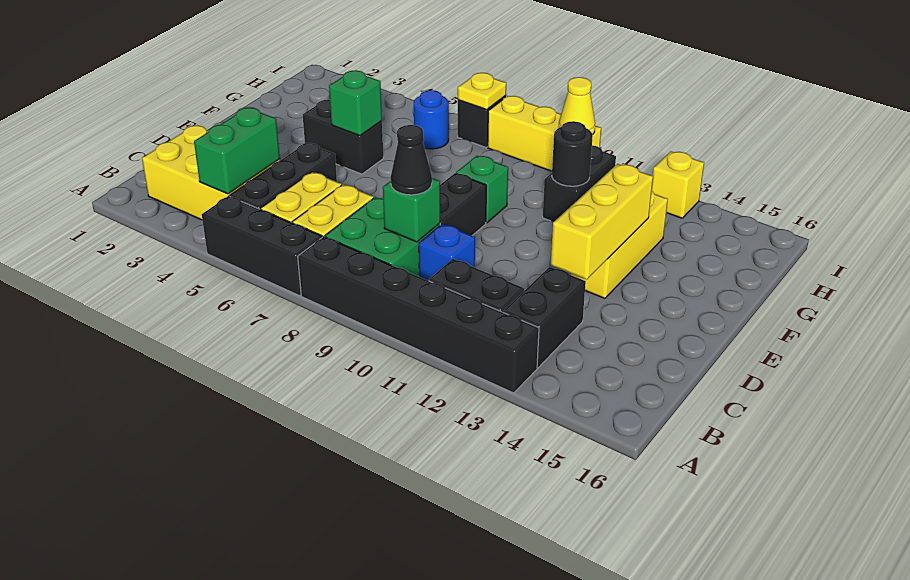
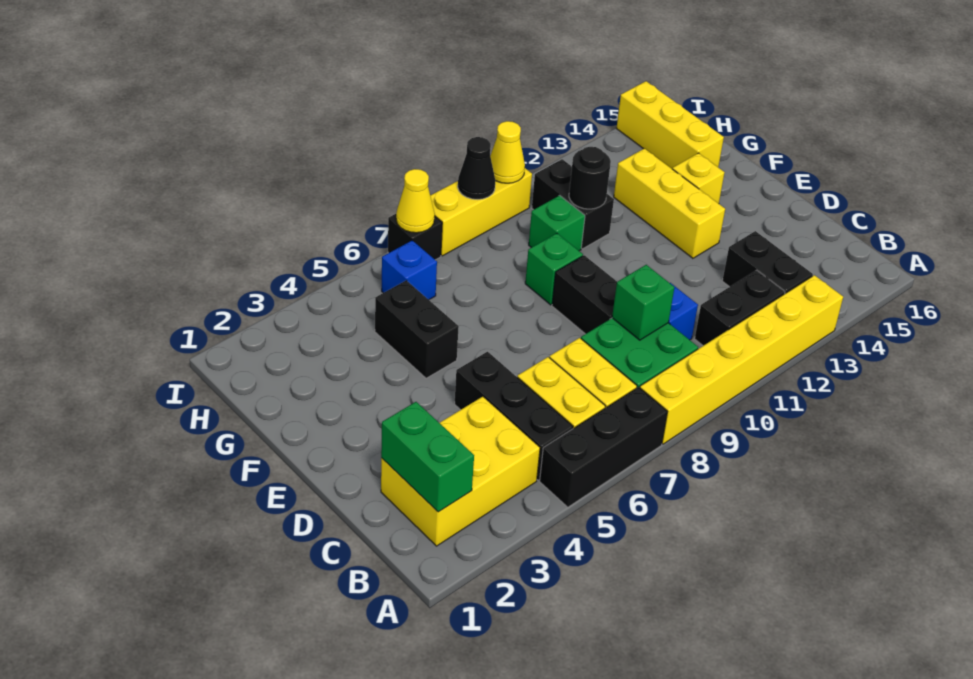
black brick A8:A13 level 1 -> yellow brick A8:A13 level 1
green brick B4:C4 level 2 -> green brick B2:C2 level 2
black cone C9 level 3 -> black cone I9 level 2
yellow brick D13:F13 level 2 -> yellow brick G15:I15 level 1
black brick F4:F5 level 1 -> black brick F5:G5 level 1
green brick F5 level 2 -> green brick G10 level 1
blue round brick H6 level 1 -> blue brick H6 level 1
yellow plate I7 level 2 -> yellow cone I7 level 2
yellow brick I13 level 1 -> yellow brick F14 level 1

